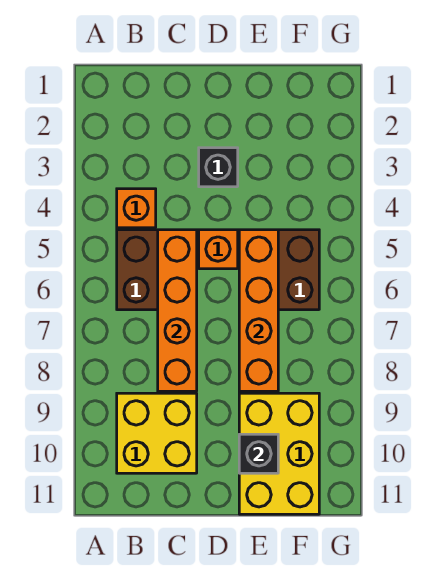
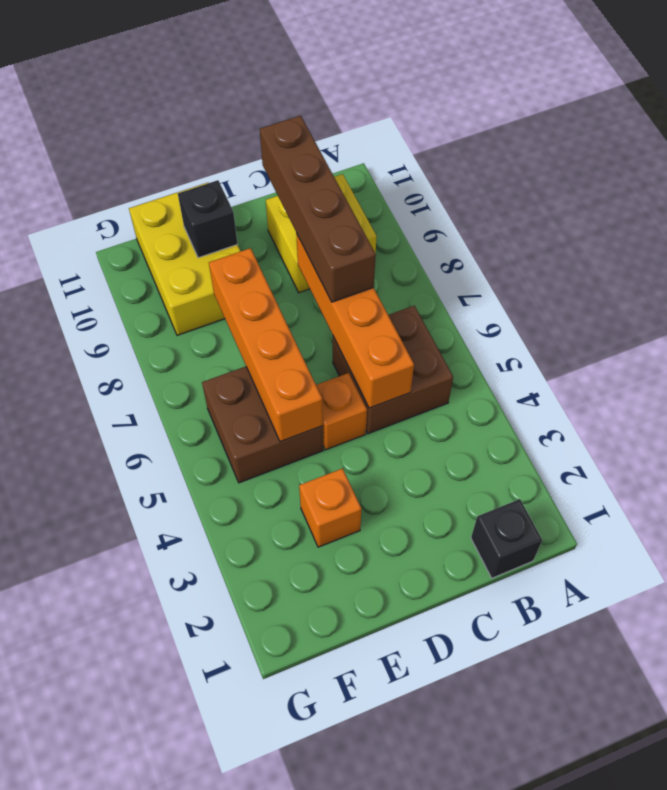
orange brick B4 level 1 -> orange brick E3 level 1
none -> brown brick C7:C10 level 3
black brick D3 level 1 -> black brick B1 level 1

